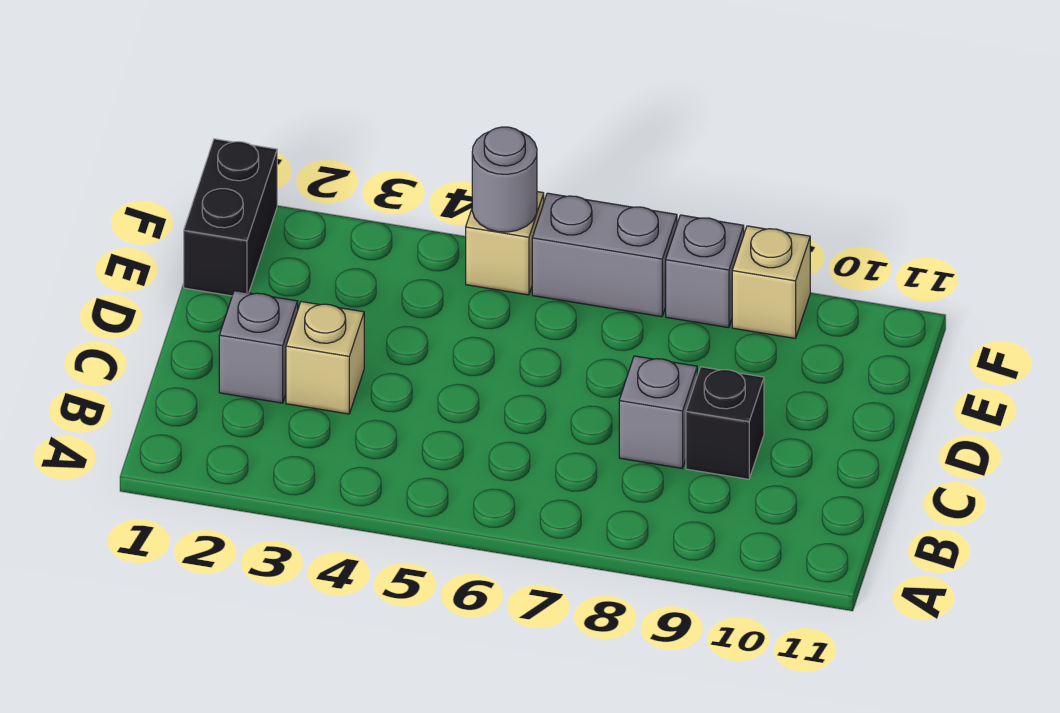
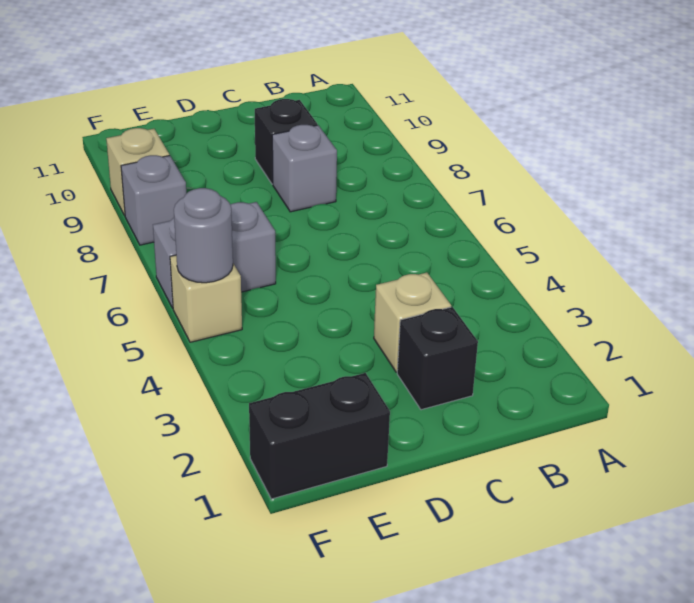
grey brick C2 level 1 -> black brick C2 level 1
grey brick F6:F7 level 1 -> grey brick E6:F6 level 1

